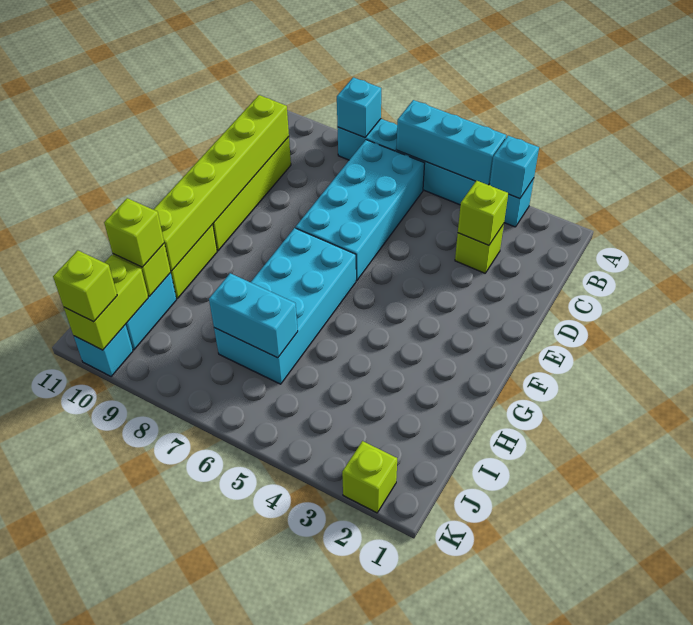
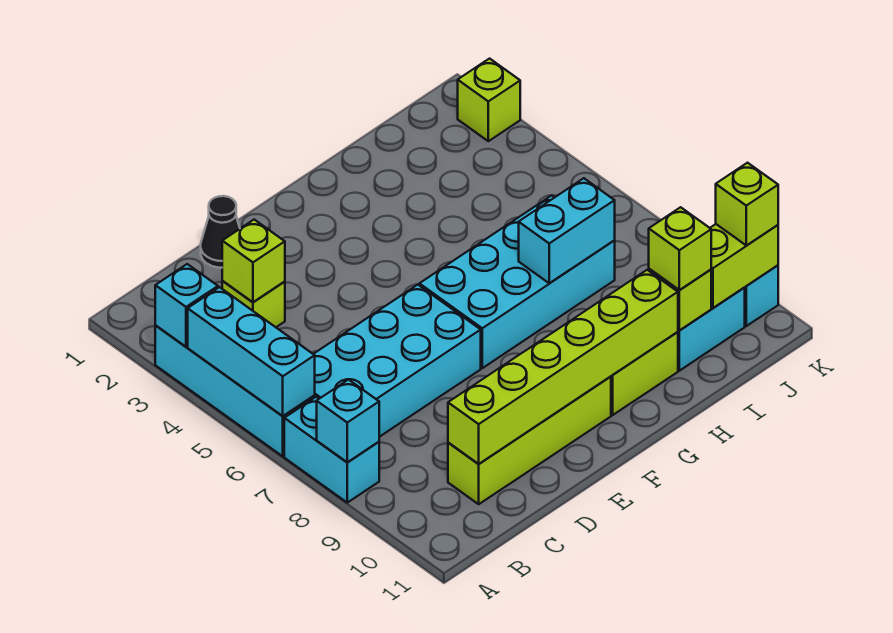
none -> black cone D1 level 1
cyan brick I6:I7 level 2 -> cyan brick H7:I7 level 2

